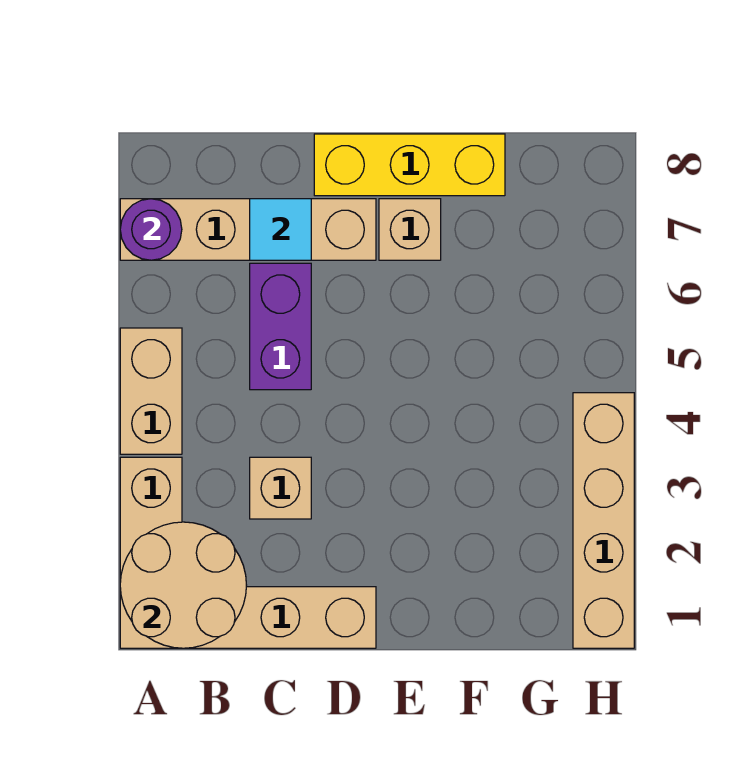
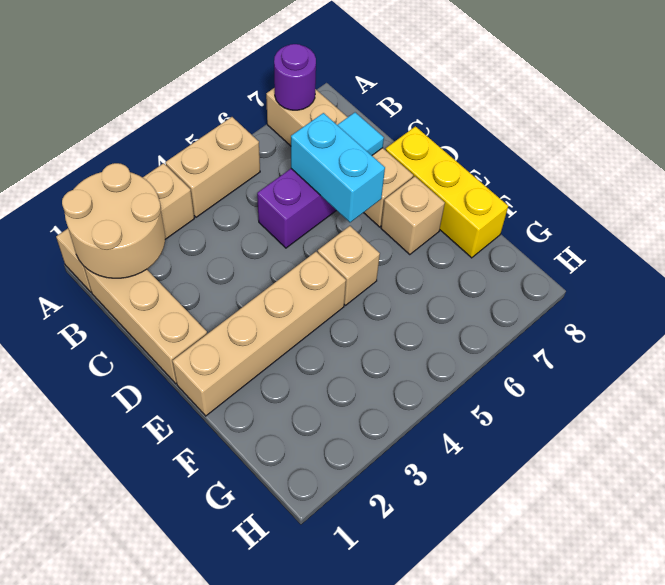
tan brick C3 level 1 -> tan brick E5 level 1
none -> cyan brick C6:D6 level 2
tan brick H1:H4 level 1 -> tan brick E1:E4 level 1

